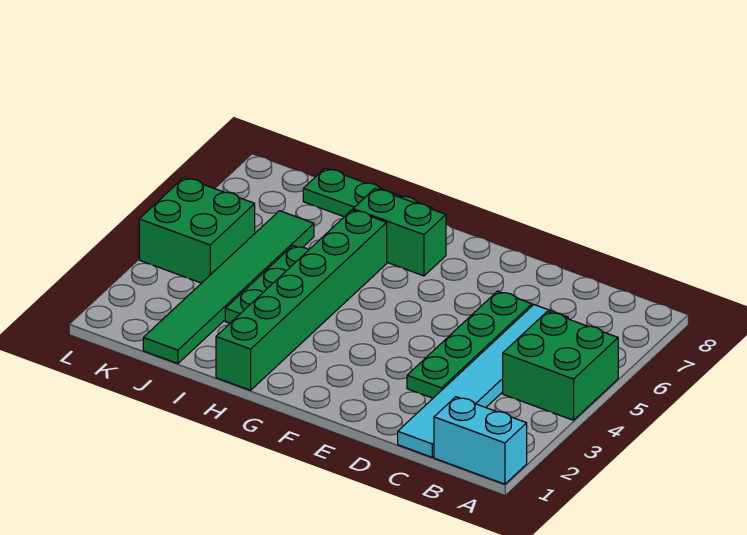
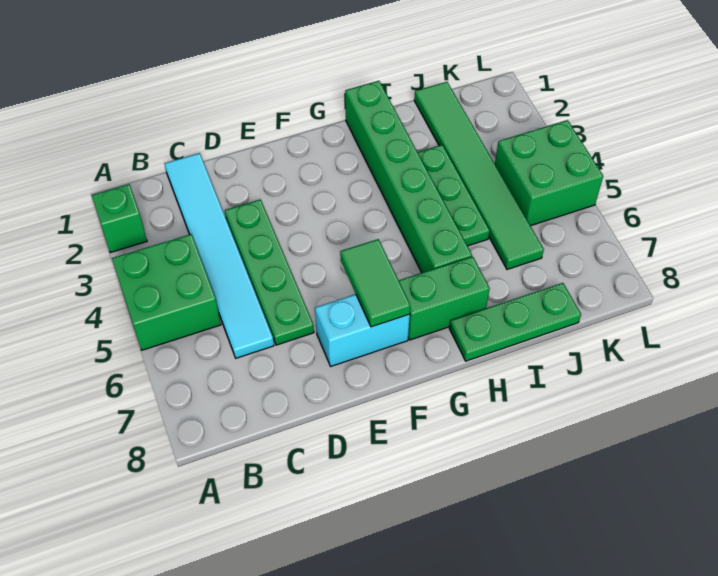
cyan brick A1:B1 level 1 -> cyan brick E7:F7 level 1
none -> green brick A2 level 1
none -> green tile F6:F7 level 2

